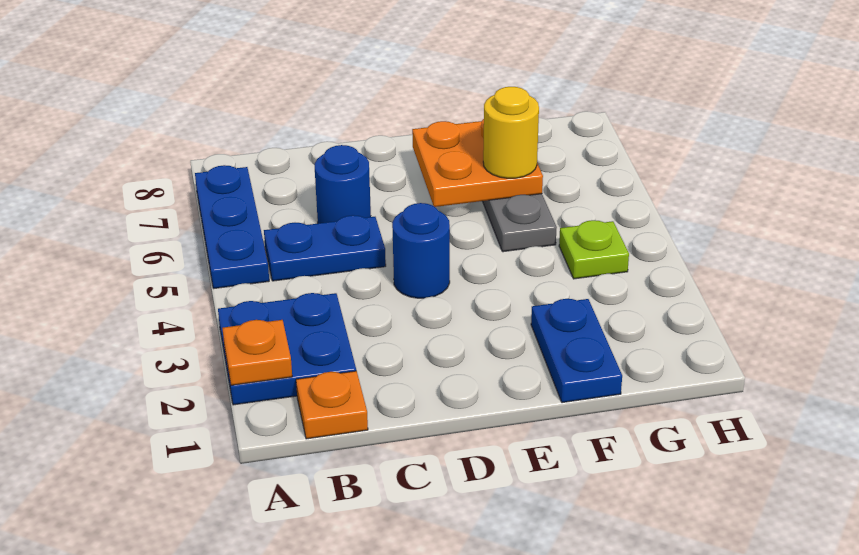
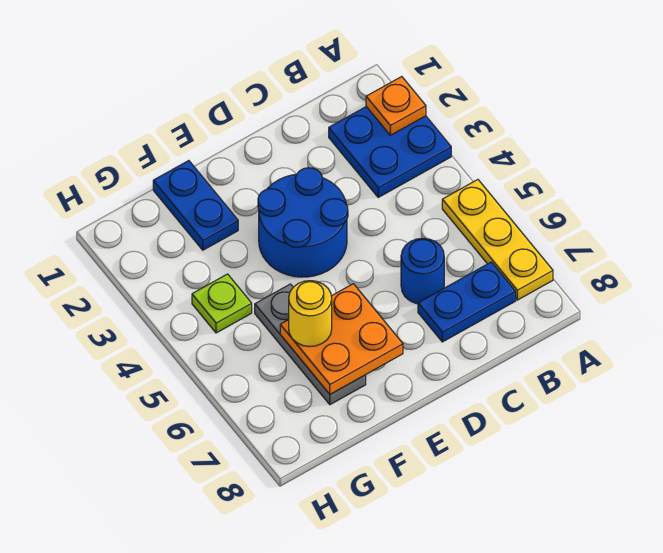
blue plate A5:A7 level 1 -> yellow plate A5:A7 level 1
orange plate B1 level 1 -> none
blue plate B5:C5 level 1 -> blue plate B7:C7 level 1
blue round brick D4 level 1 -> blue round brick D3:E4 level 1

